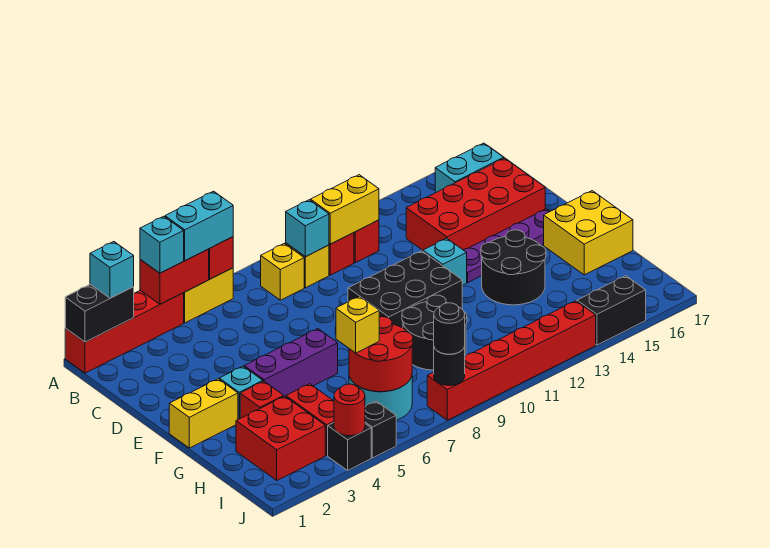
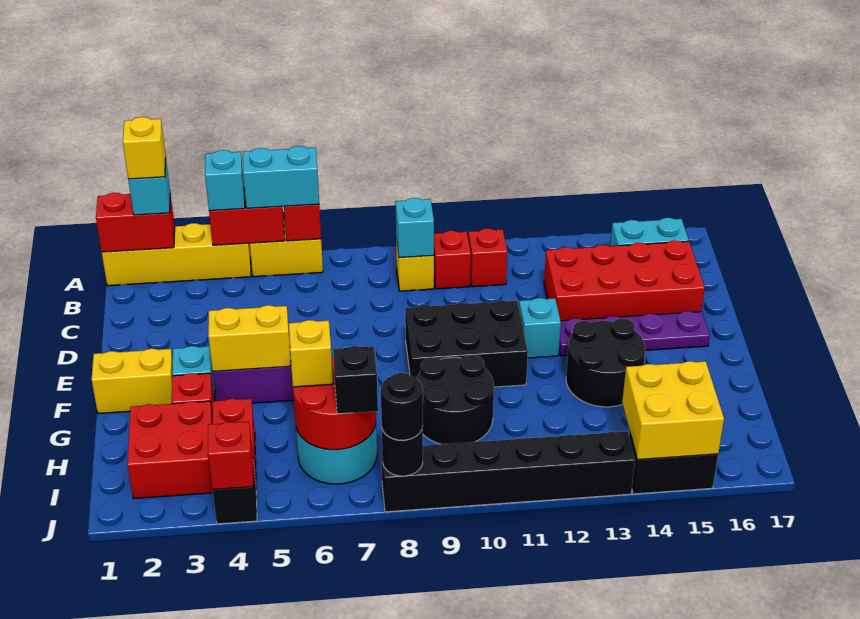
red brick A1:A4 level 1 -> yellow brick A1:A4 level 1
black brick A1:A2 level 2 -> red brick A1:A2 level 2
yellow brick B8 level 1 -> yellow brick A2 level 4
yellow brick B10:B11 level 2 -> yellow brick F4:F5 level 2
yellow brick F16:G17 level 1 -> yellow brick I14:J15 level 2
red round brick J4 level 2 -> red brick J4 level 2
black brick J5 level 1 -> black brick I7 level 3
red brick J8:J13 level 1 -> black brick J8:J13 level 1

